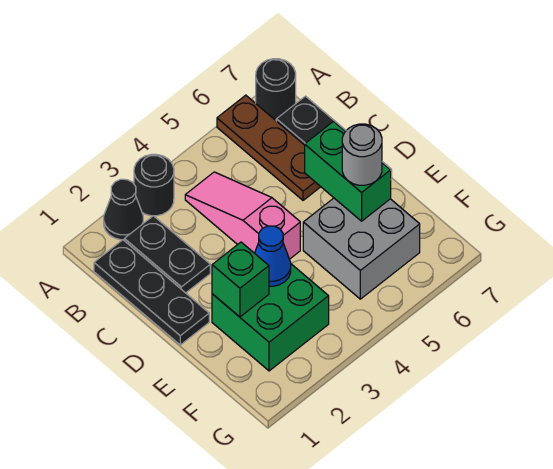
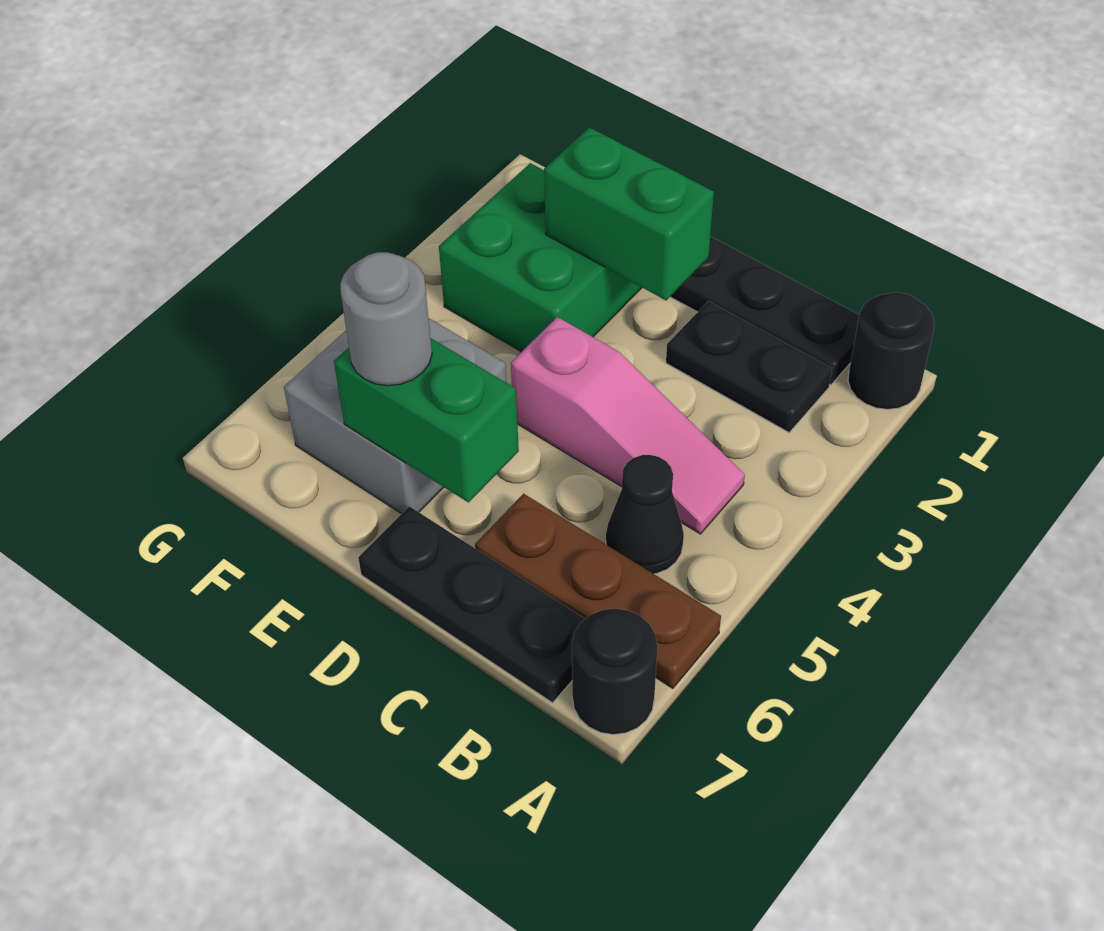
black cone A2 level 1 -> black cone B5 level 1
black round brick A3 level 1 -> black round brick A1 level 1
green brick E2 level 2 -> green brick D2:E2 level 2
blue cone E3 level 2 -> none

